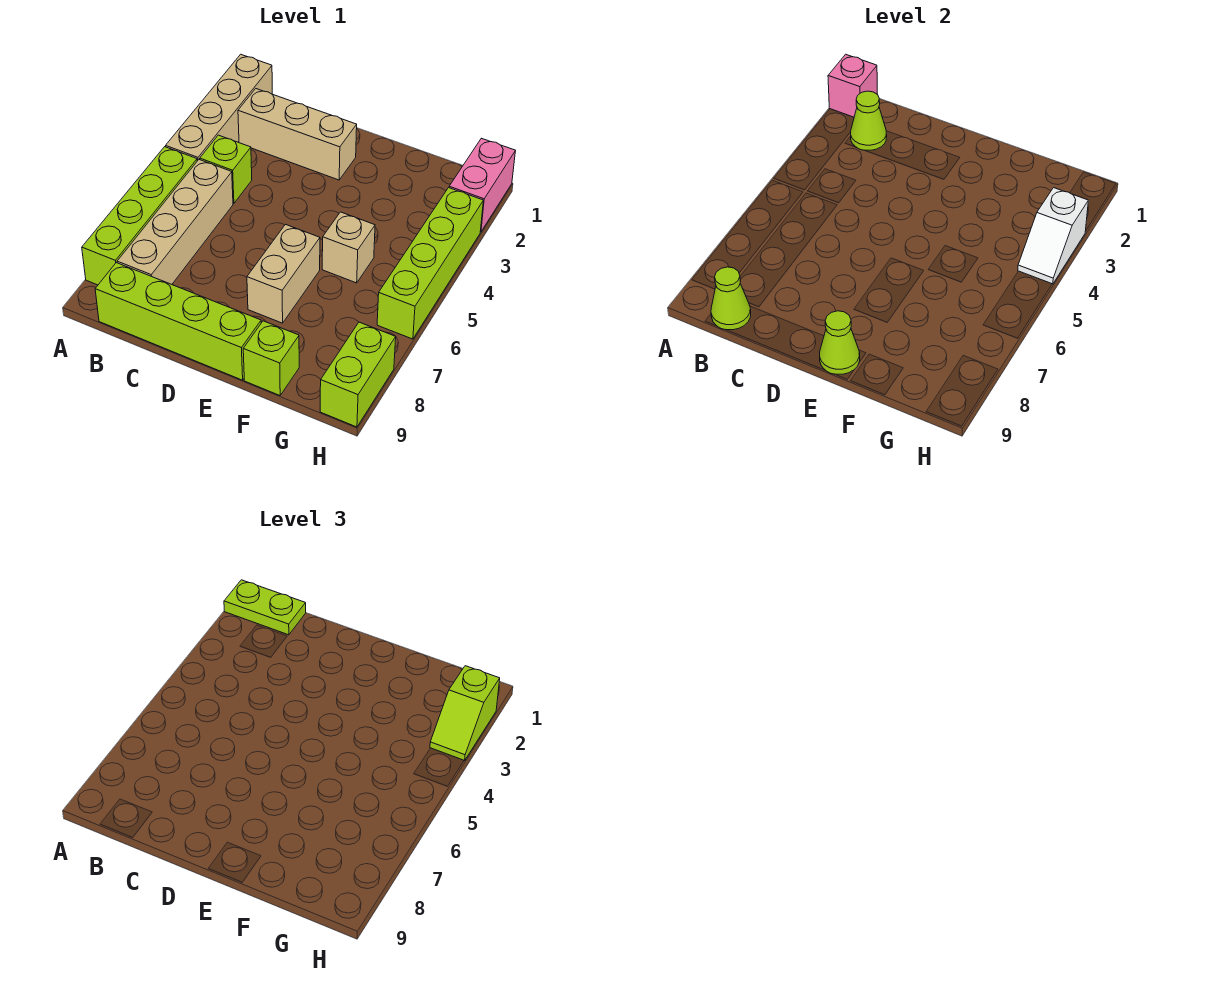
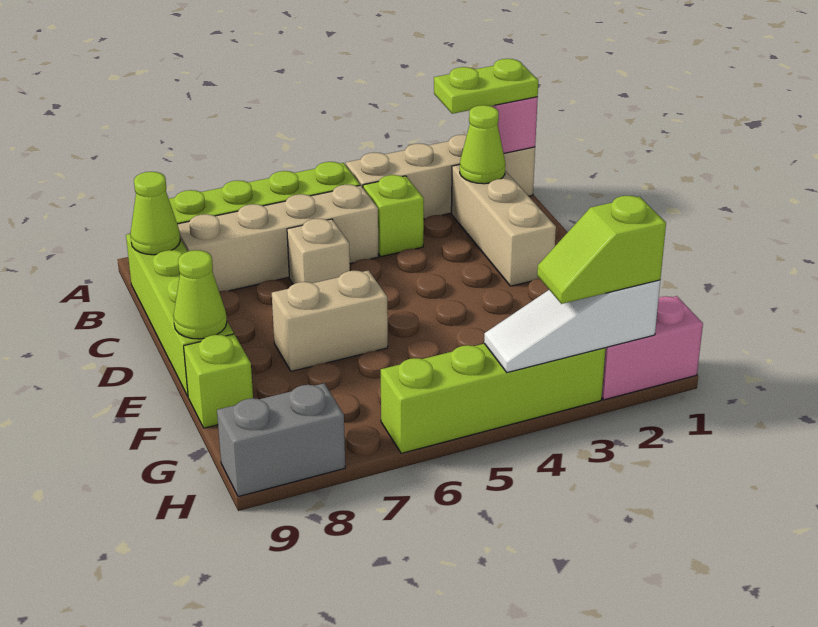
lime plate A1:B1 level 3 -> lime plate A1:A2 level 3
tan brick F5 level 1 -> tan brick C6 level 1
white slope H3:H4 level 2 top 3 -> white slope H2:H4 level 2 top 2
lime brick H8:H9 level 1 -> grey brick H8:H9 level 1

